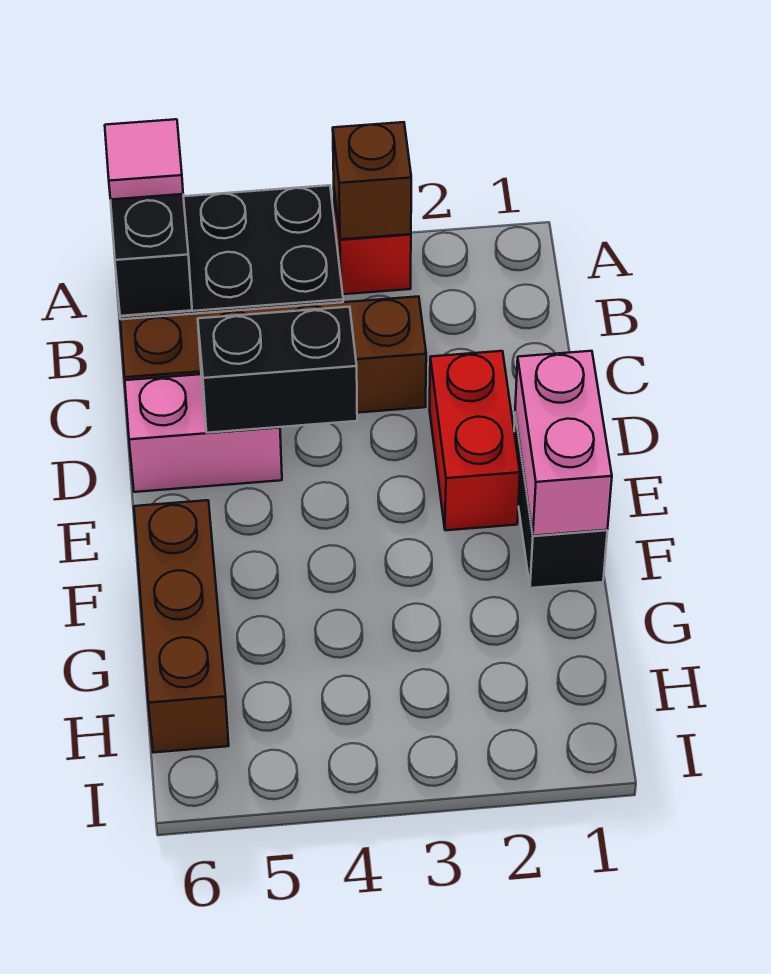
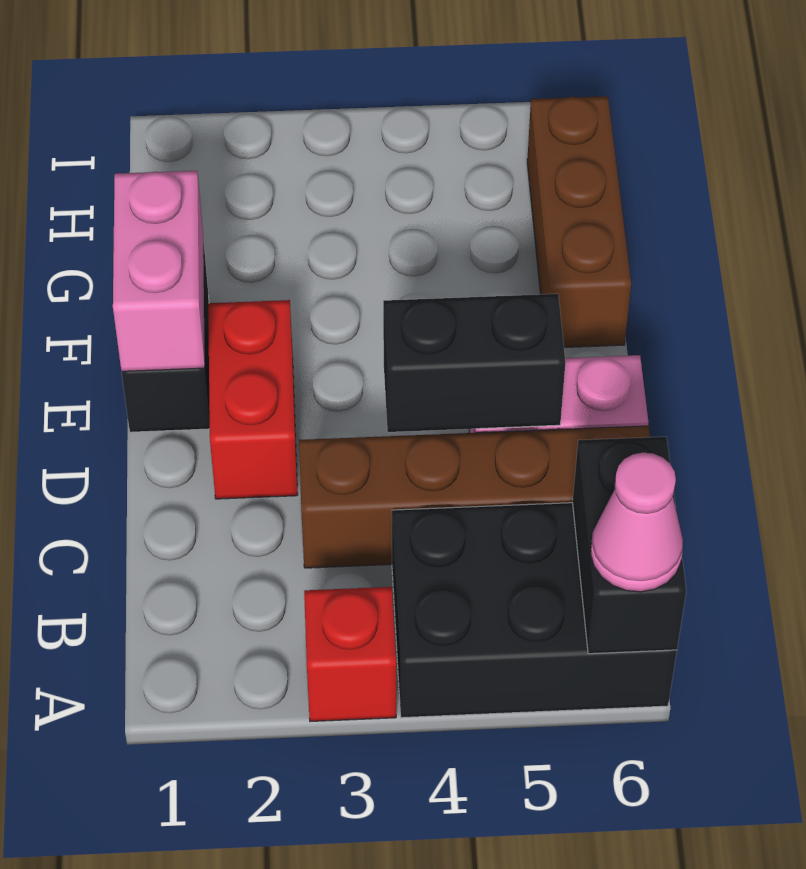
brown brick A3 level 2 -> none
pink tile A6 level 3 -> pink cone A6 level 3

